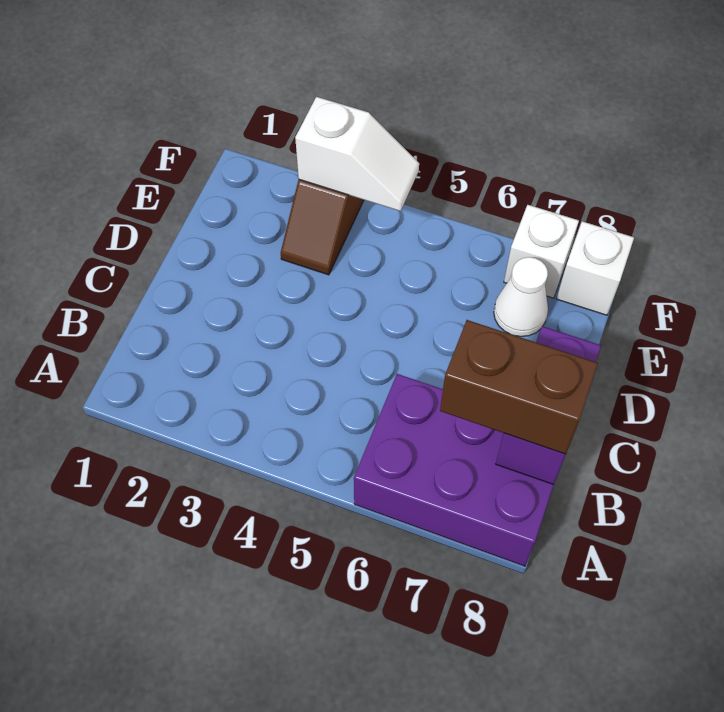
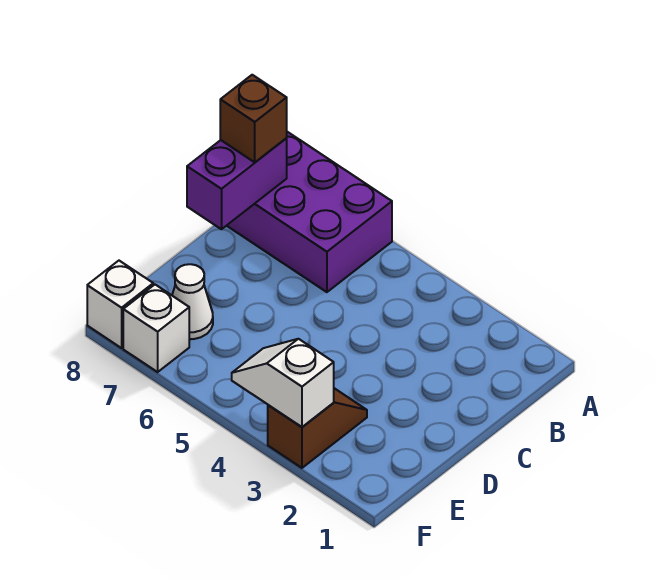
brown brick B7:B8 level 3 -> brown brick B8 level 3

